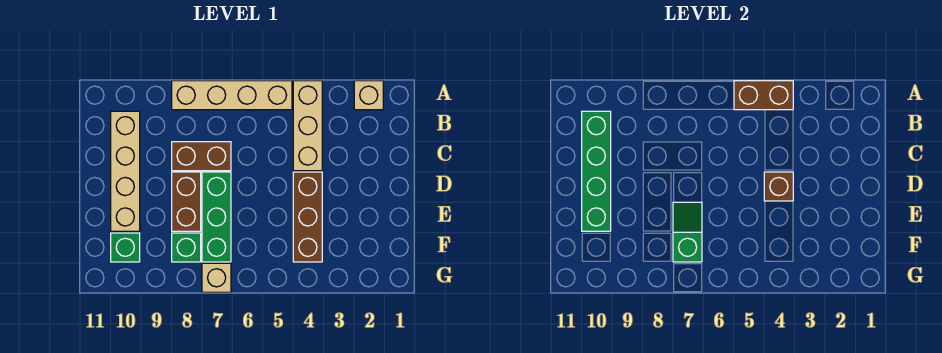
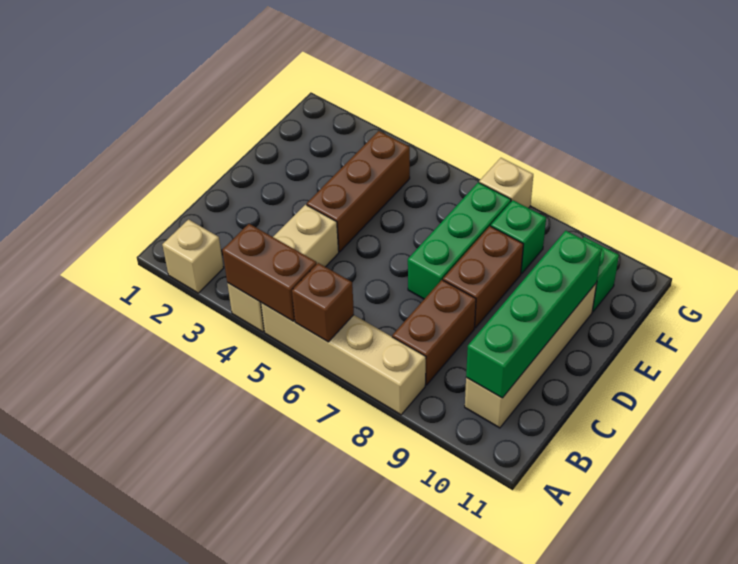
brown brick C7:C8 level 1 -> brown brick B8:C8 level 1
brown brick D4 level 2 -> brown brick A6 level 2
green slope E7:F7 level 2 top F -> none

